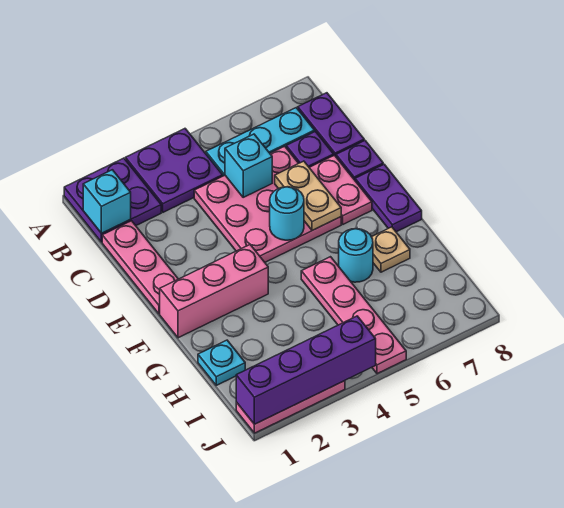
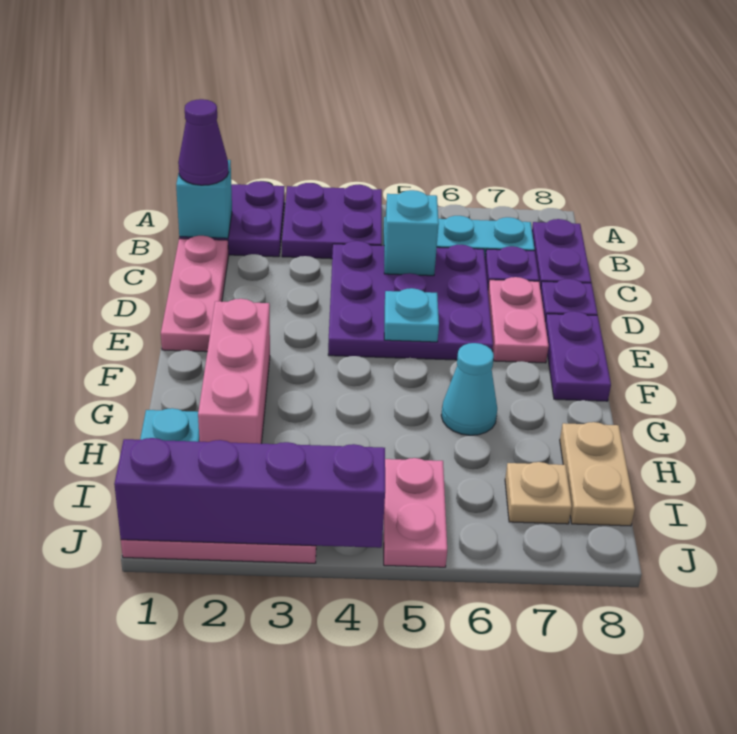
none -> purple cone B1 level 3
pink plate C4:E6 level 1 -> purple plate C4:E6 level 1
tan plate D6:E6 level 2 -> tan plate H8:I8 level 1
cyan round brick E5 level 2 -> cyan plate E5 level 2
pink brick F1:F3 level 1 -> pink brick F2:H2 level 1
pink plate G5:J5 level 1 -> pink plate I5:J5 level 1
cyan round brick G6 level 1 -> cyan cone G6 level 1
tan plate G7 level 1 -> tan plate I7 level 1

